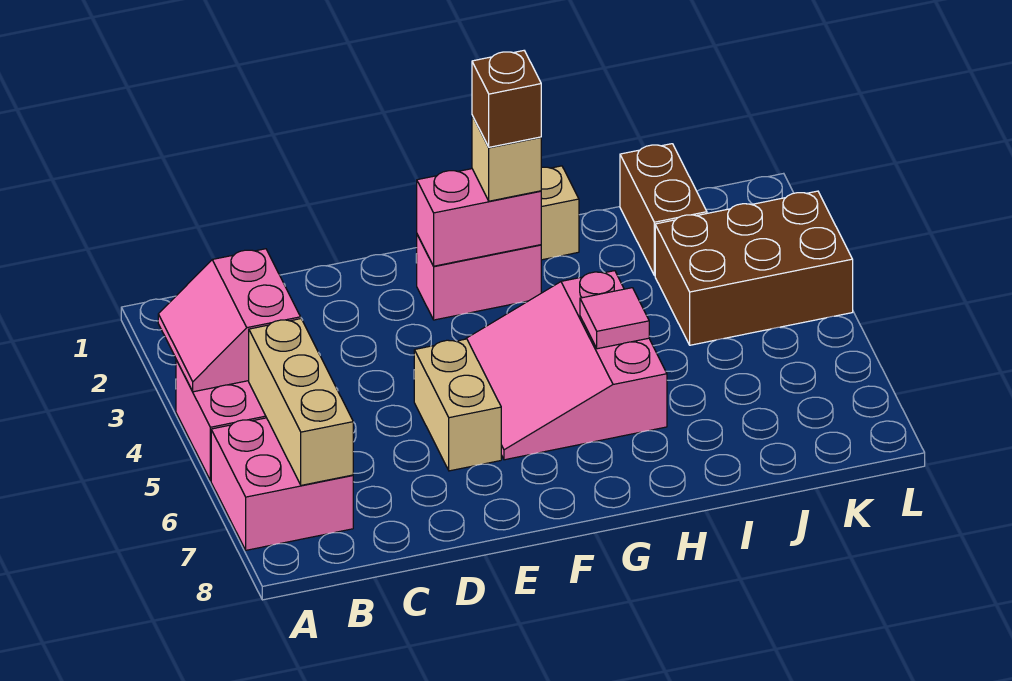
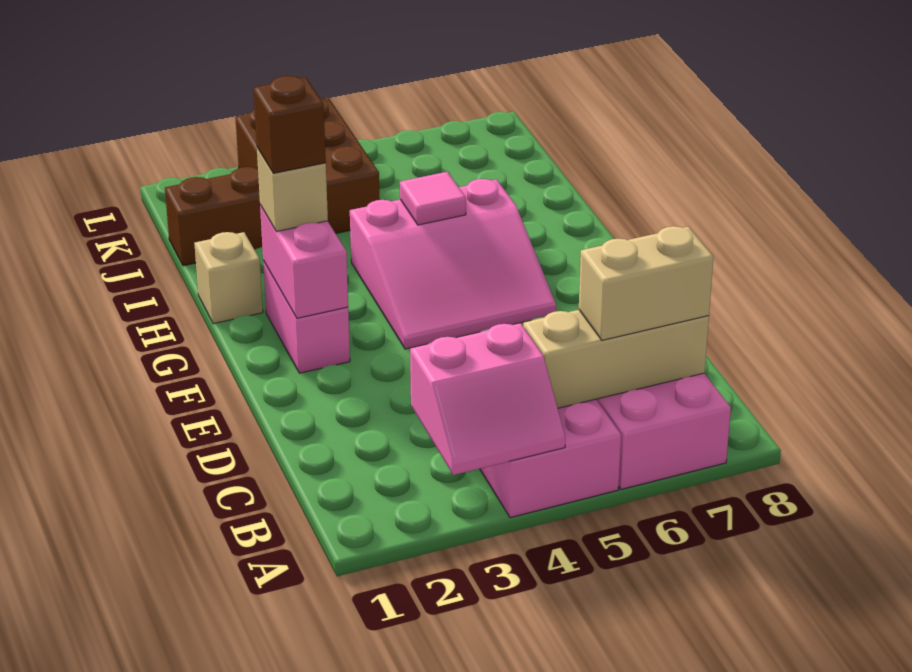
tan brick E5:E6 level 1 -> tan brick B6:B7 level 3

